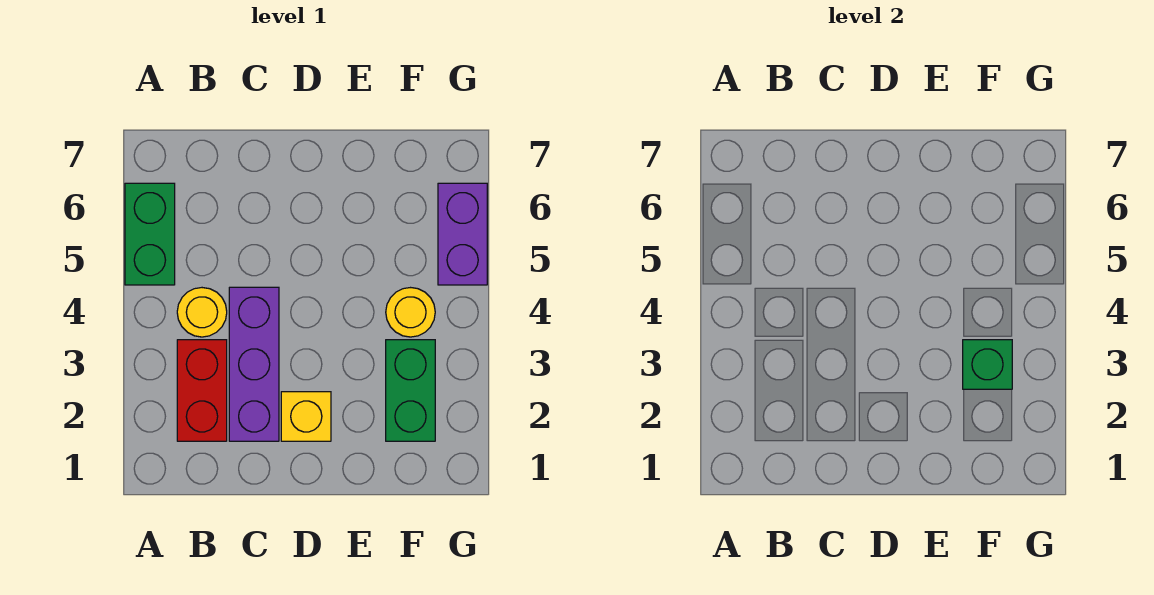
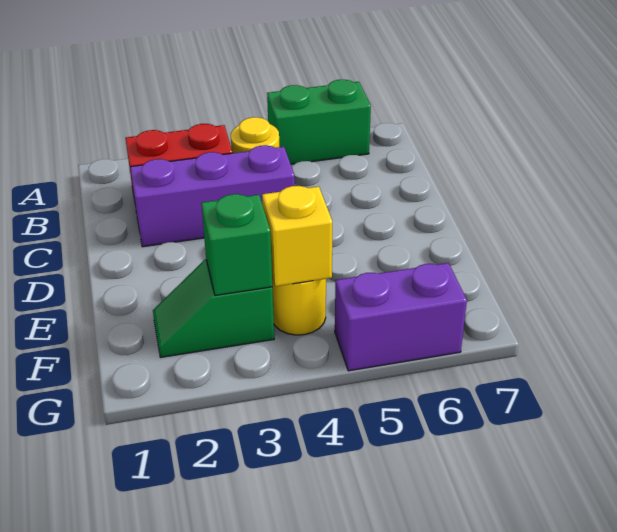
yellow brick D2 level 1 -> yellow brick F4 level 2
green brick F2:F3 level 1 -> green slope F2:F3 level 1 top 3

